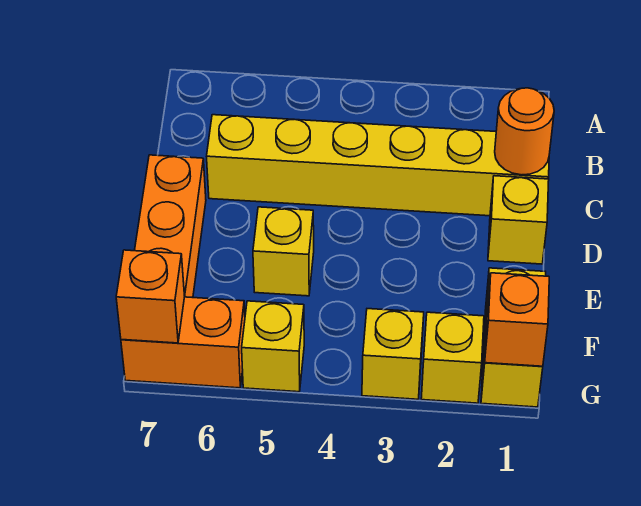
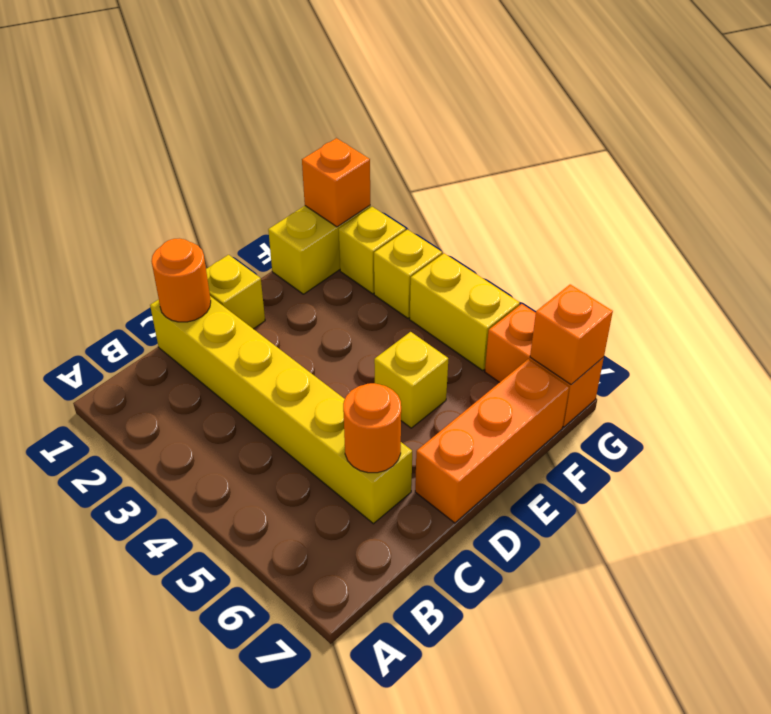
none -> orange round brick C6 level 2
yellow brick G5 level 1 -> yellow brick G4:G5 level 1

